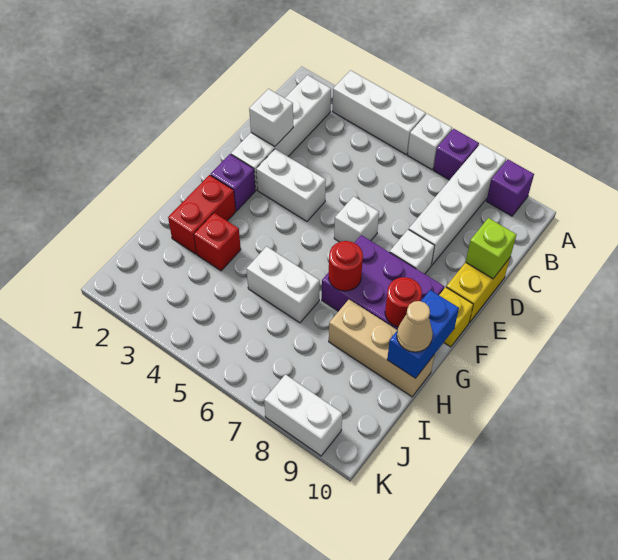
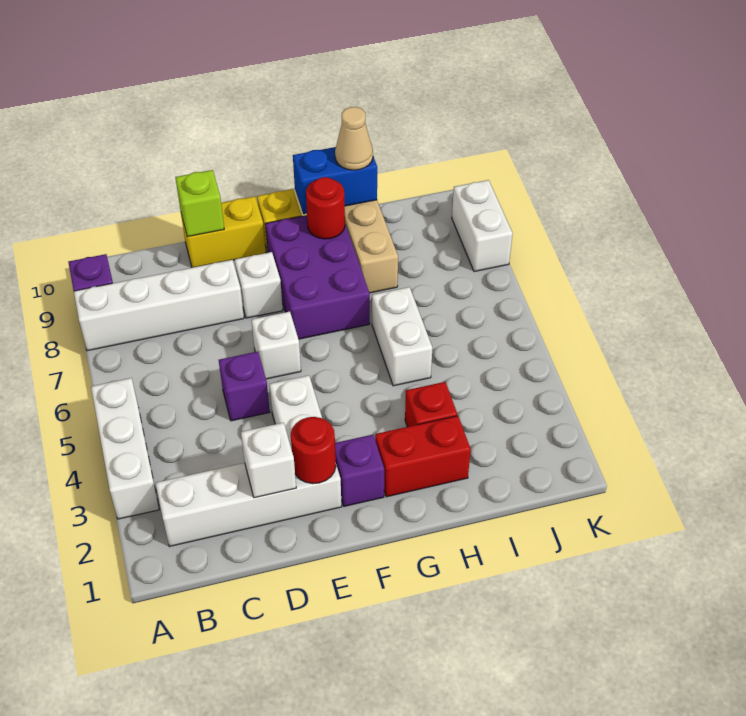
white brick A6 level 1 -> none
purple brick A7 level 1 -> purple brick D5 level 1
red round brick G7 level 2 -> red round brick E2 level 2

